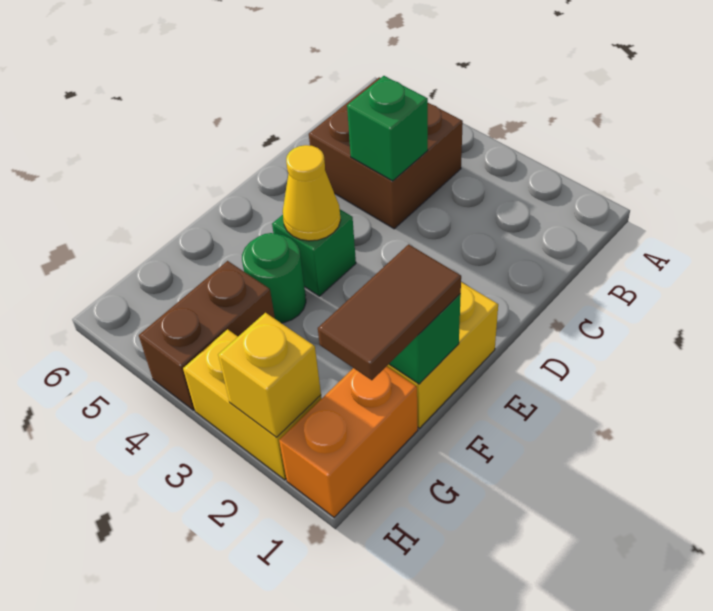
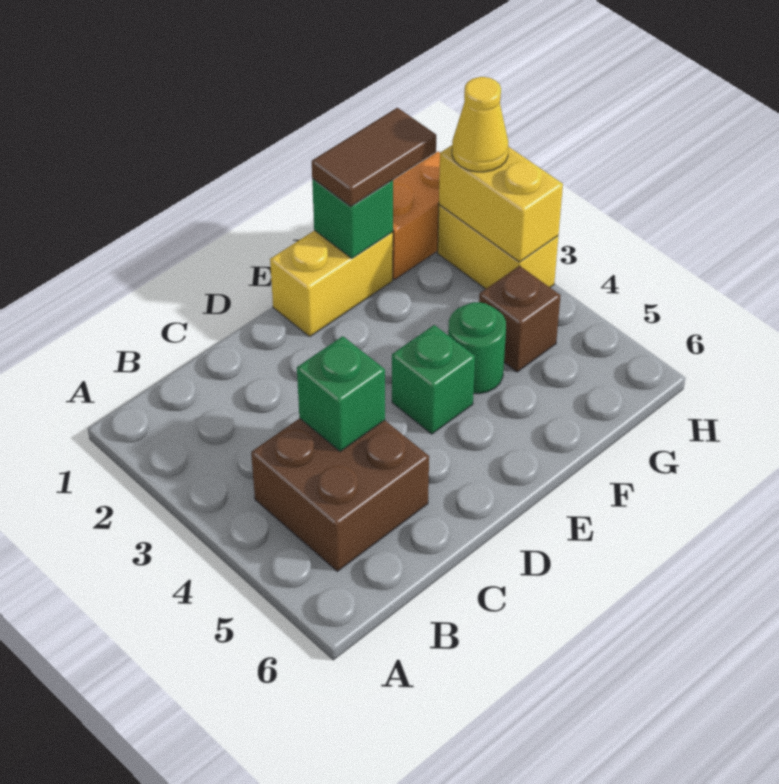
yellow cone E4 level 2 -> yellow cone H2 level 3
brown brick G4:H4 level 1 -> brown brick G4 level 1
yellow brick H2 level 2 -> yellow brick H2:H3 level 2

